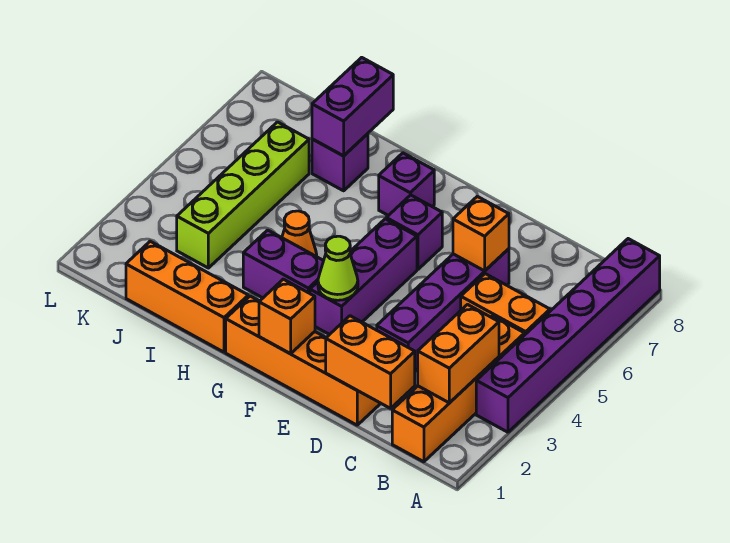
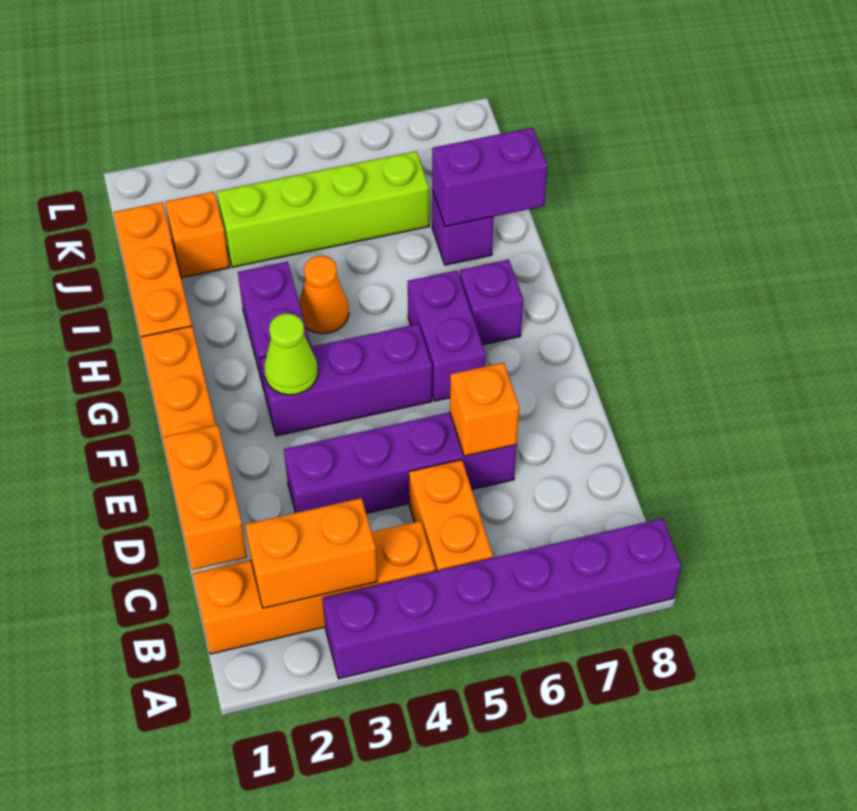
orange brick F1 level 2 -> orange brick J2 level 1
purple brick F6 level 1 -> purple brick F6:G6 level 1

